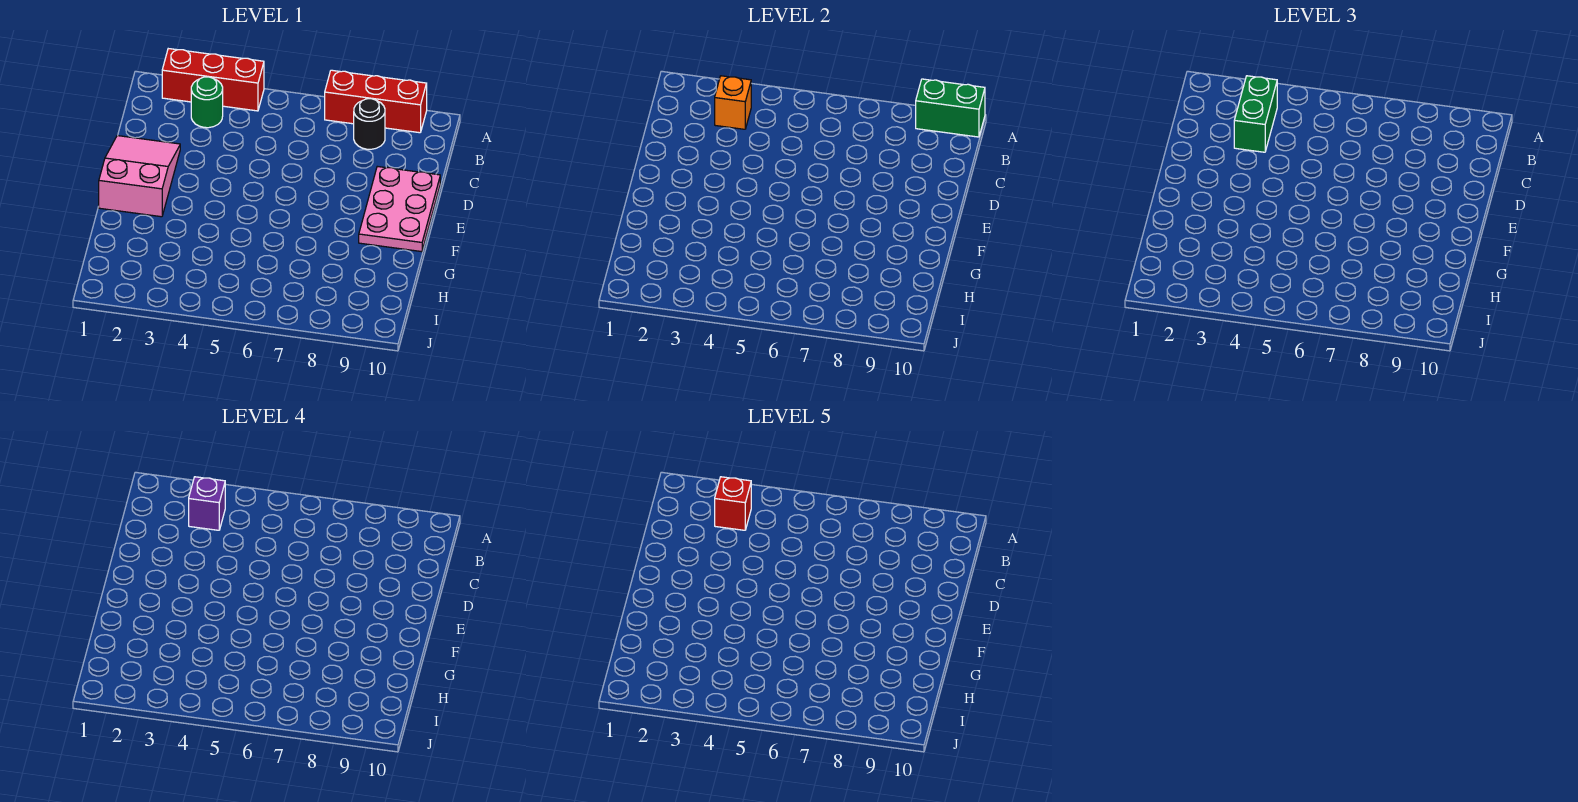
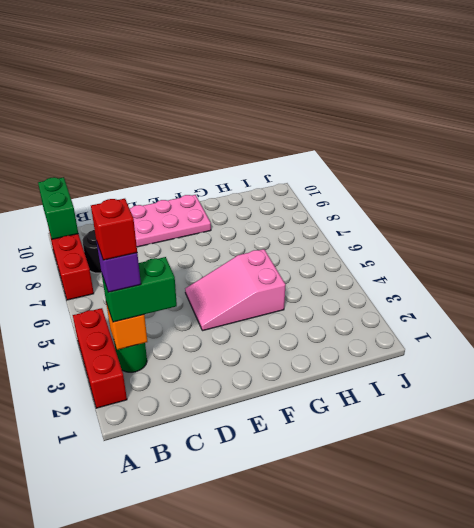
pink slope D1:F2 level 1 top F -> pink slope E4:G5 level 1 top G

